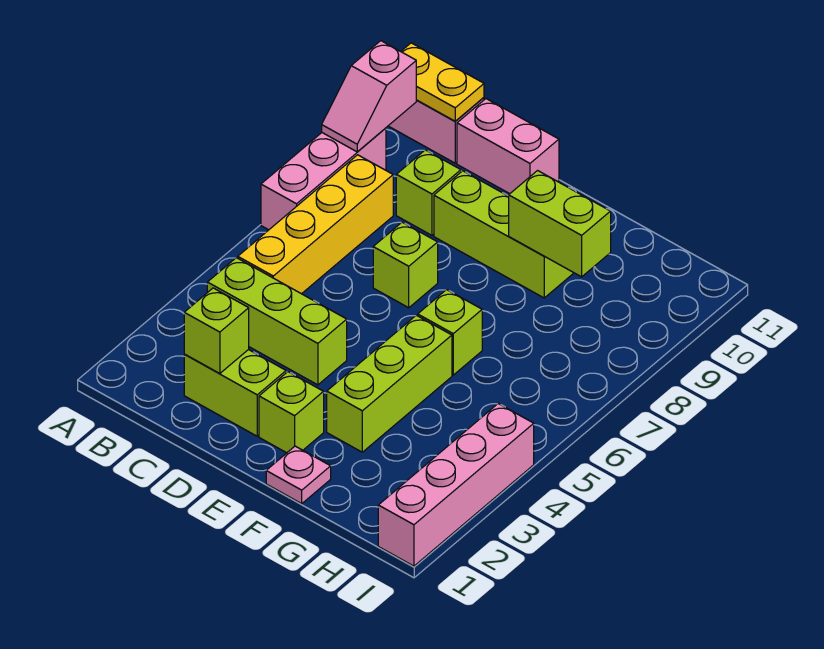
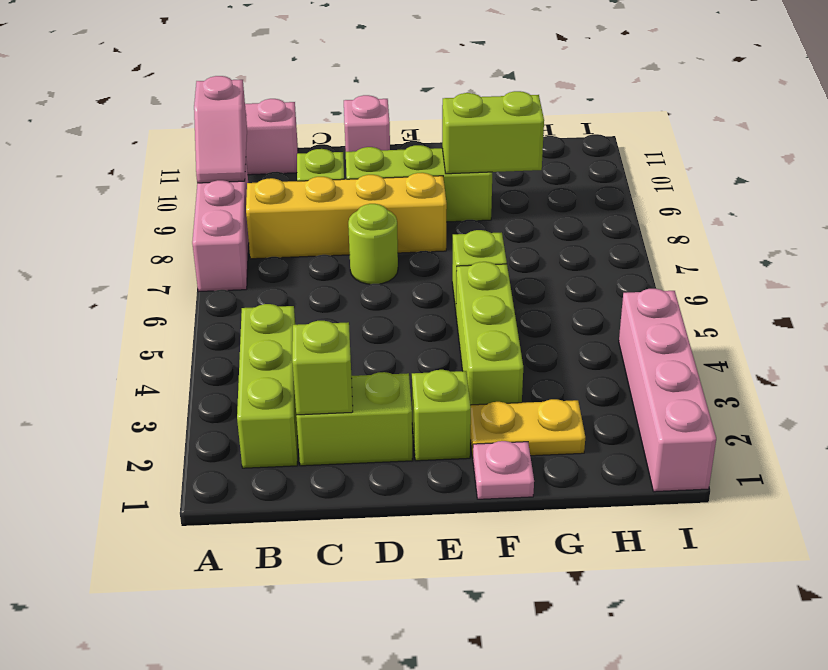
yellow plate A11:B11 level 2 -> yellow plate F2:G2 level 1
lime brick B4:D4 level 1 -> lime brick B2:B4 level 1
yellow brick B5:B8 level 1 -> yellow brick B8:E8 level 1
pink brick C11:D11 level 1 -> pink brick D11 level 1
lime brick D7 level 1 -> lime round brick D7 level 1

